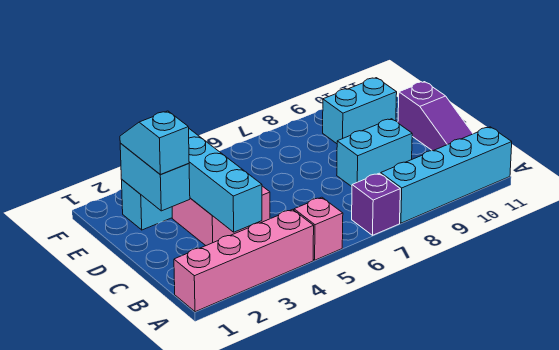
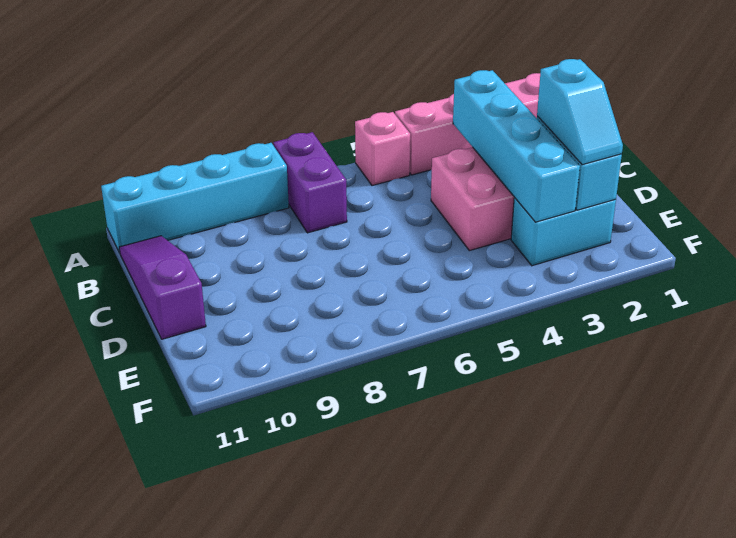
purple brick A7 level 1 -> purple brick A7:B7 level 1
cyan brick C8:C9 level 1 -> none
cyan brick E9:E10 level 1 -> none

